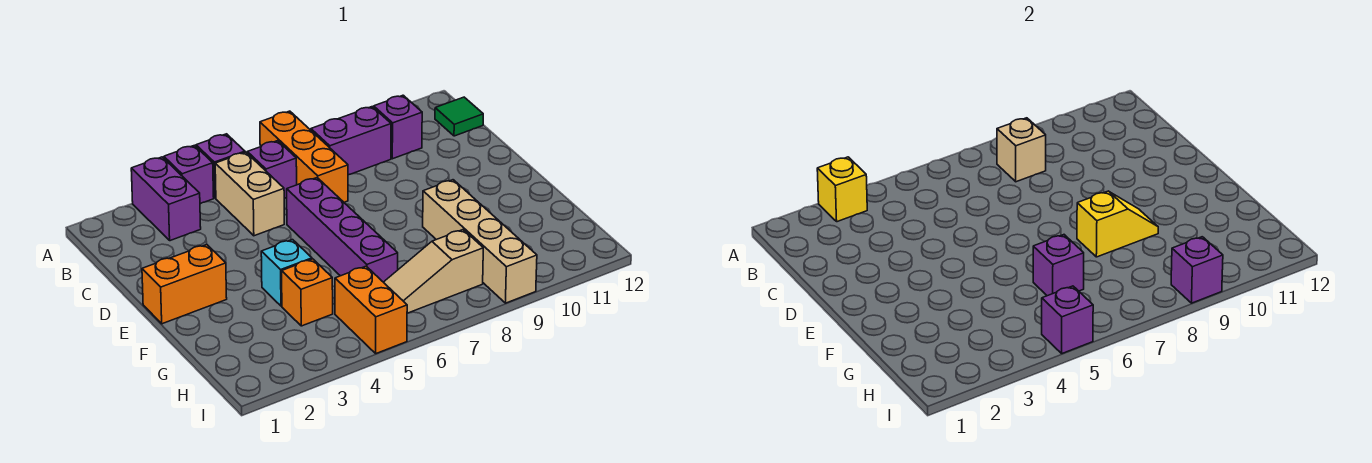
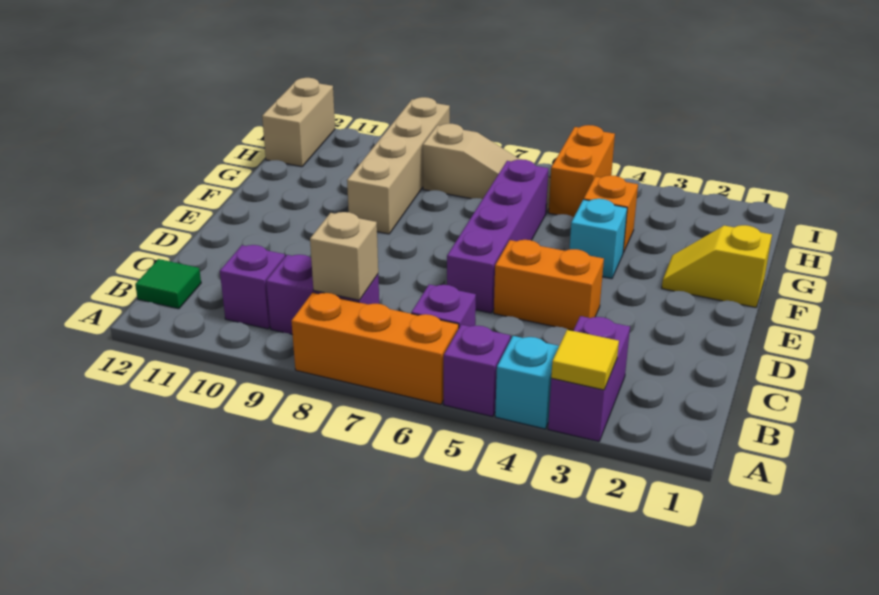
yellow brick A3 level 2 -> yellow tile A3 level 2
purple brick A4 level 1 -> cyan brick A4 level 1
orange brick A7:C7 level 1 -> orange brick A6:A8 level 1
tan brick B5:C5 level 1 -> tan brick H12:I12 level 1
orange brick E1:E2 level 1 -> orange brick D4:D5 level 1
yellow slope F8:F9 level 2 top 8 -> yellow slope F1:F2 level 1 top 1
purple brick G6 level 2 -> none
purple brick I5 level 2 -> none
purple brick I9 level 2 -> none

